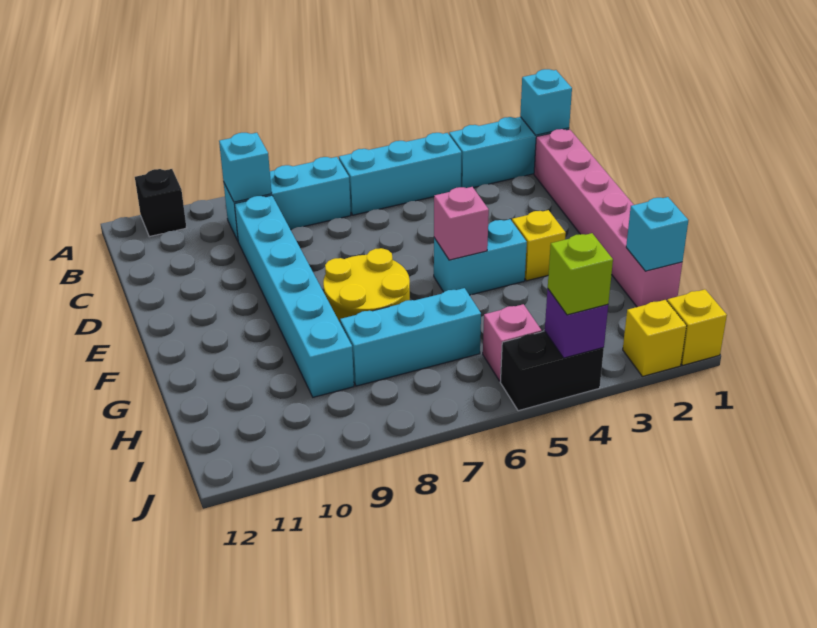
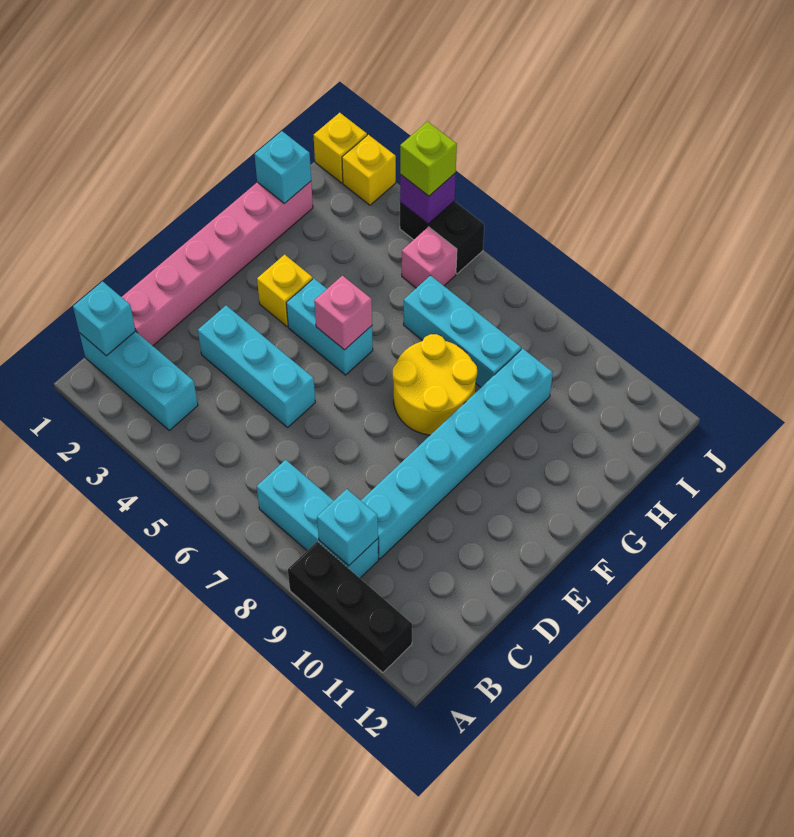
black brick A11 level 1 -> black brick A9:A11 level 1
cyan brick B4:B6 level 1 -> cyan brick D3:D5 level 1

